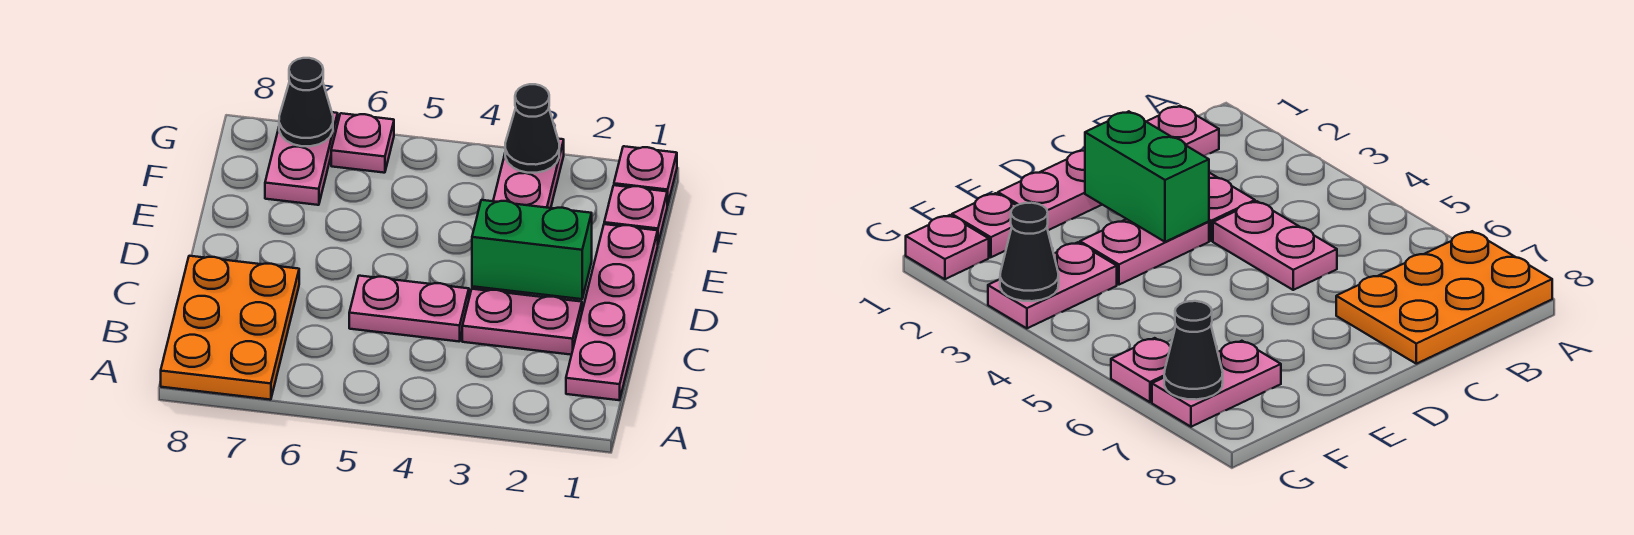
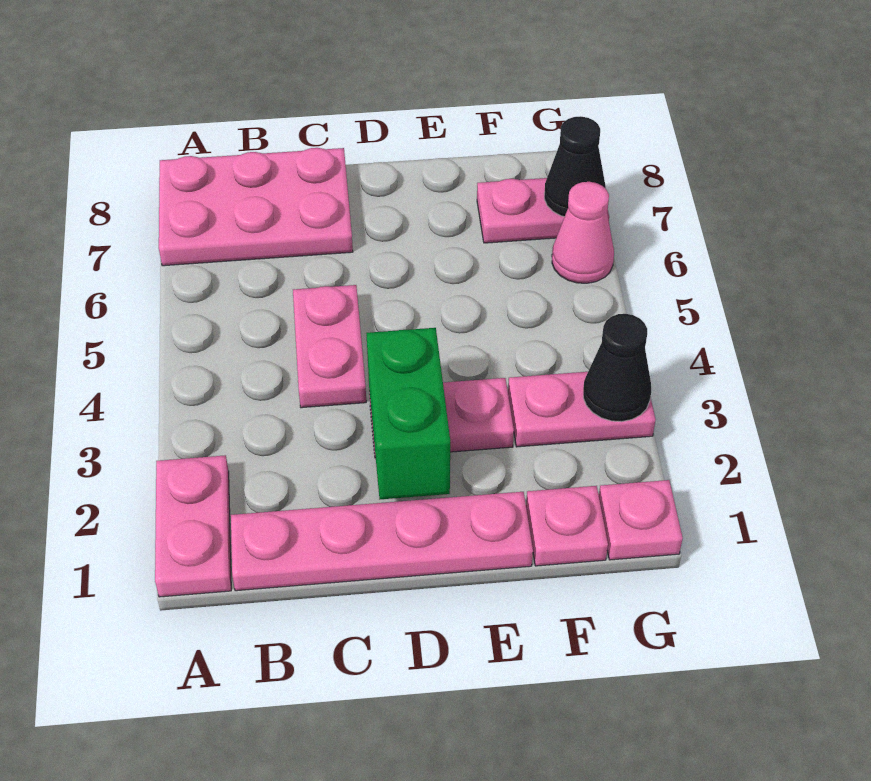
orange plate A7:C8 level 1 -> pink plate A7:C8 level 1
pink plate C2:C3 level 1 -> pink plate A1:A2 level 1
pink plate G6 level 1 -> pink cone G6 level 1

